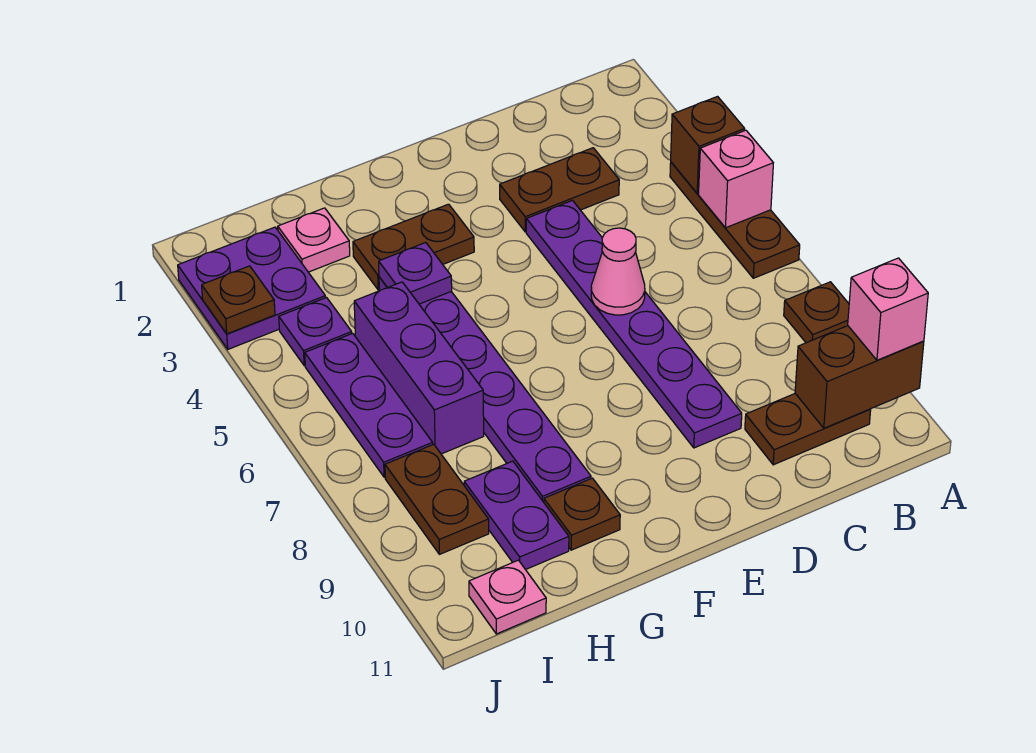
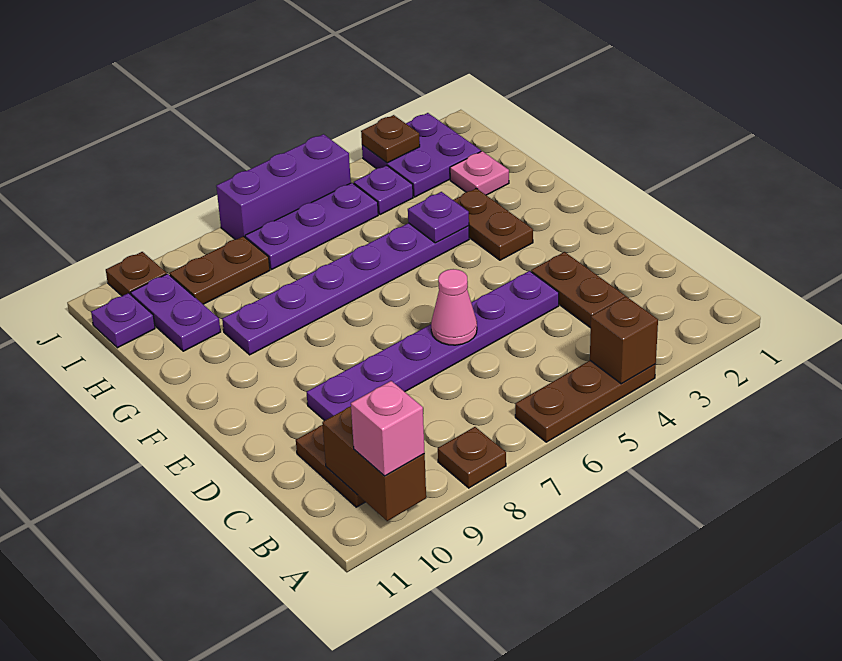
pink brick A5 level 2 -> none
brown plate G10 level 1 -> brown plate J10 level 1
purple brick H5:H7 level 1 -> purple brick J5:J7 level 1
purple plate H9:H10 level 1 -> purple plate H10:I10 level 1
pink plate I11 level 1 -> purple plate I11 level 1

